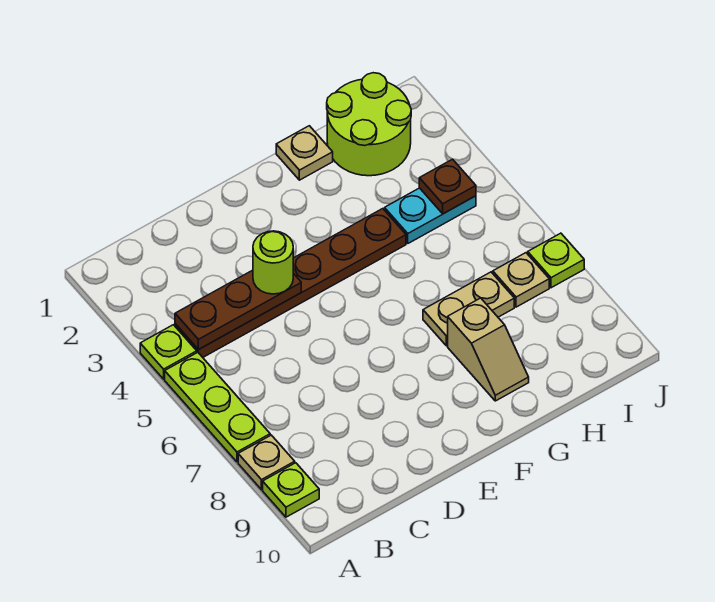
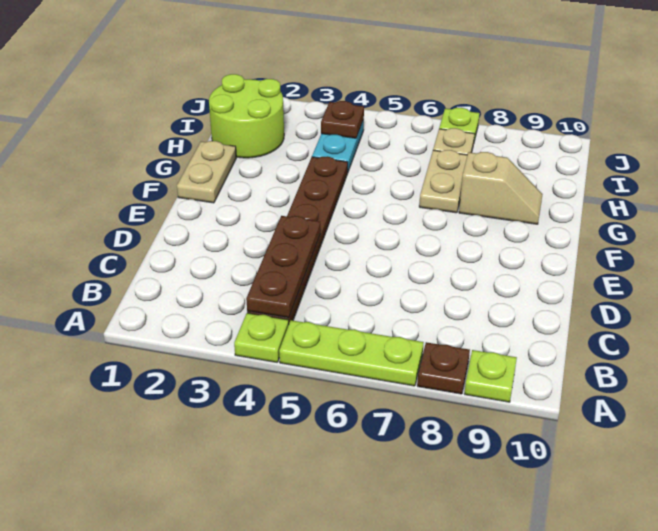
tan plate A8 level 1 -> brown plate A8 level 1
lime round brick D4 level 3 -> none
tan plate G1 level 1 -> tan plate F1:G1 level 1

